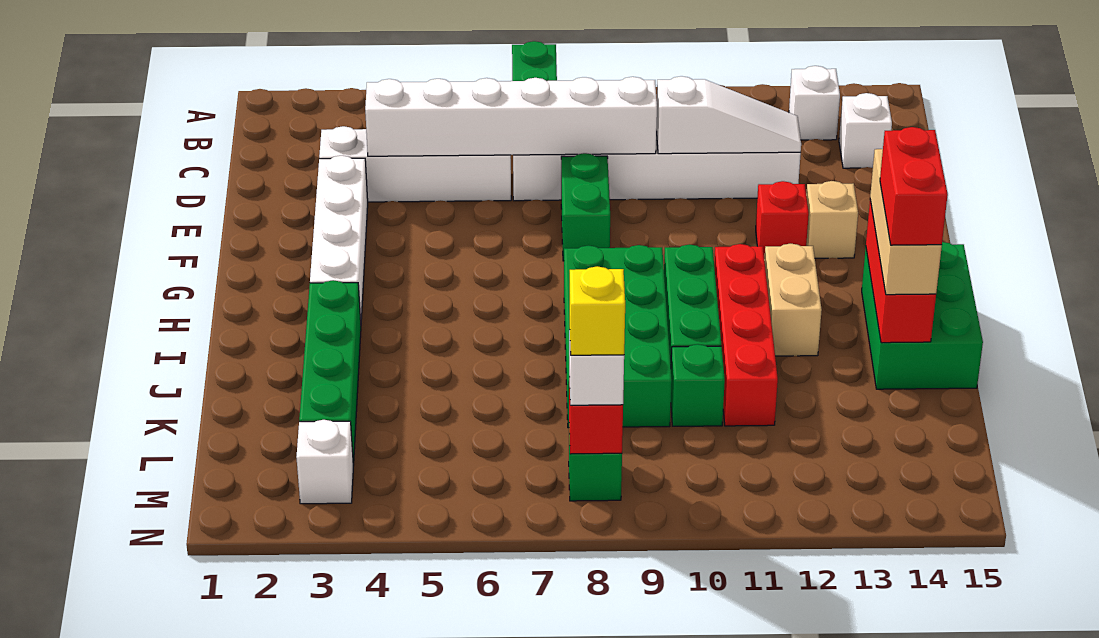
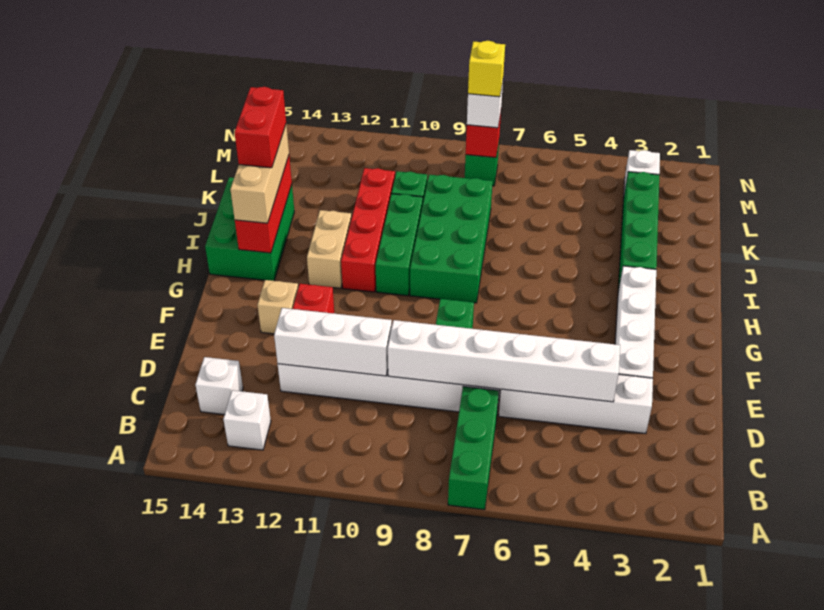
white slope D10:D12 level 2 top 10 -> white brick D10:D12 level 2

